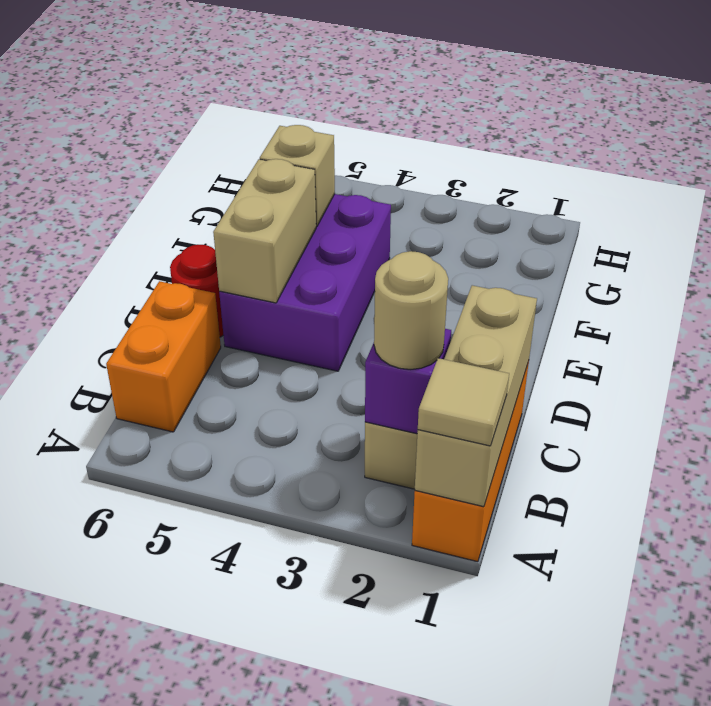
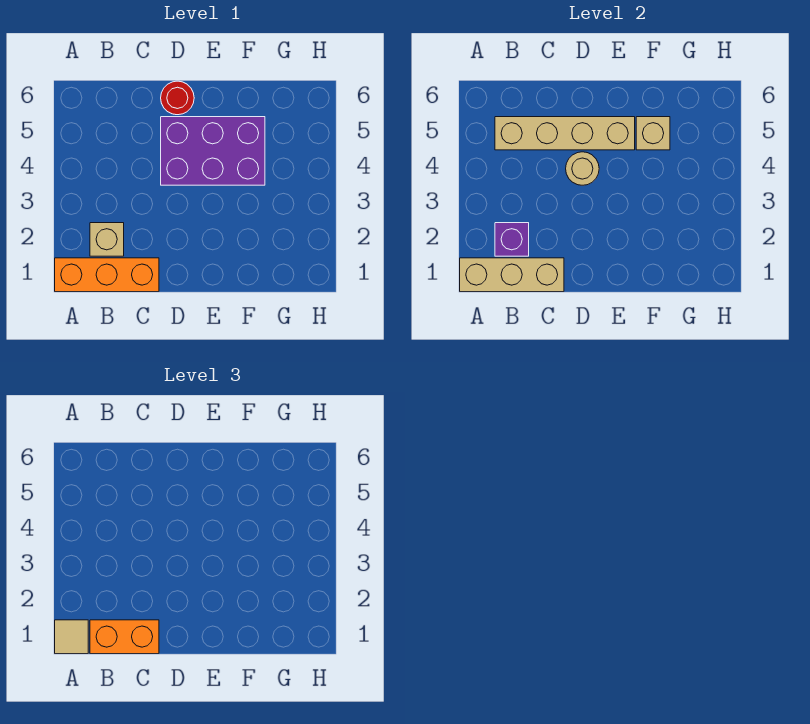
tan round brick B2 level 3 -> tan round brick D4 level 2
orange brick B6:C6 level 1 -> orange brick B1:C1 level 3
tan brick D5:E5 level 2 -> tan brick B5:E5 level 2

